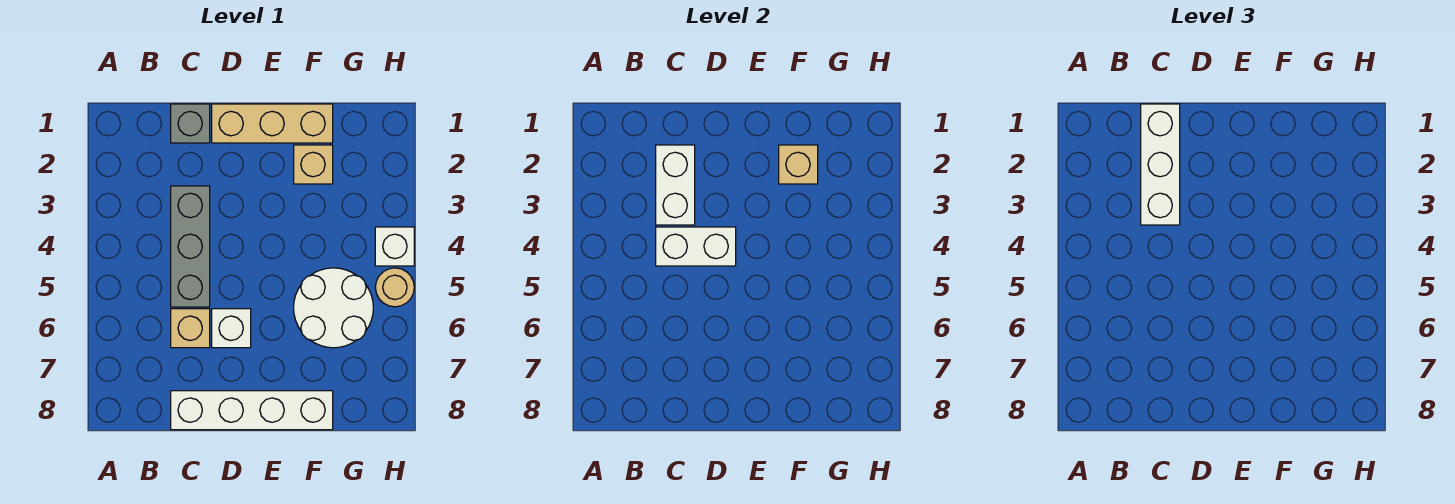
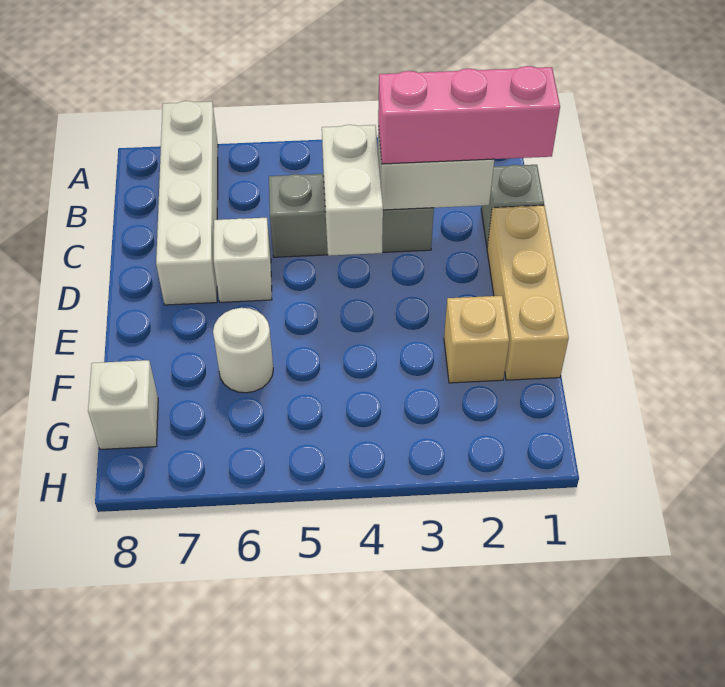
white brick C1:C3 level 3 -> pink brick C1:C3 level 3
tan brick C6 level 1 -> none
white brick C8:F8 level 1 -> white brick A7:D7 level 1
tan brick F2 level 2 -> none
white round brick F5:G6 level 1 -> white round brick F6 level 1
white brick H4 level 1 -> white brick G8 level 1
tan round brick H5 level 1 -> none

